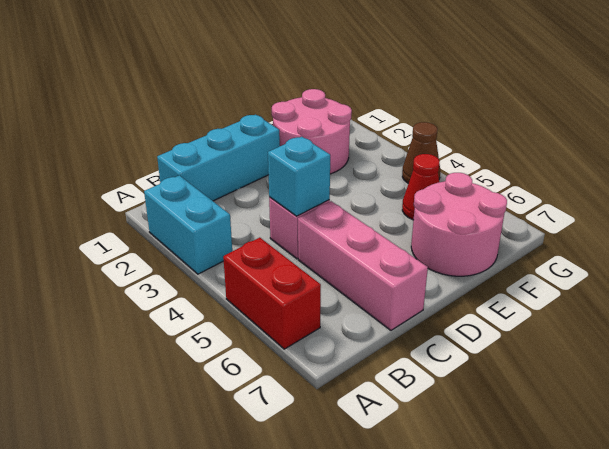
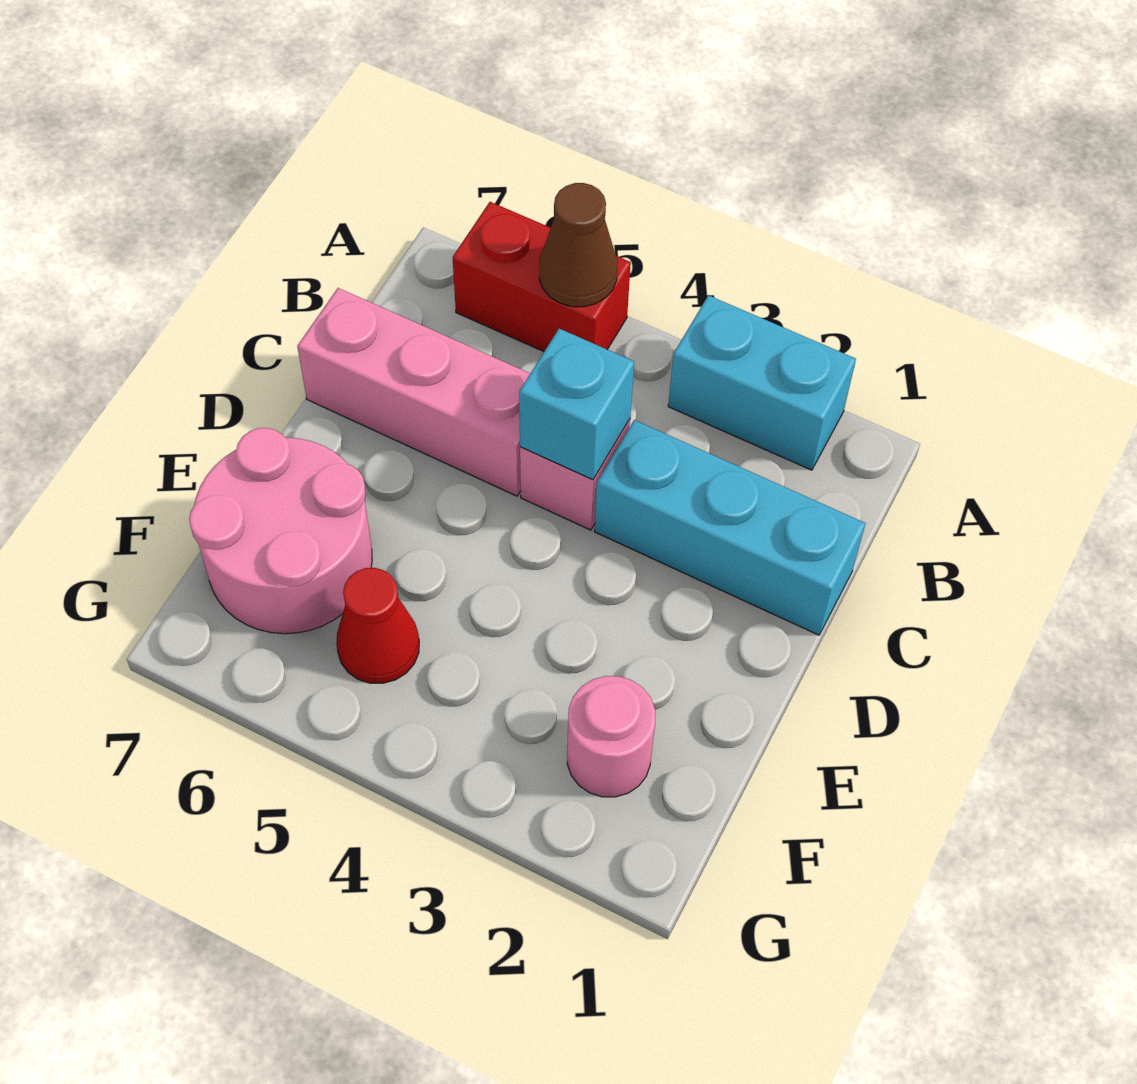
cyan brick B1:D1 level 1 -> cyan brick C1:C3 level 1
pink round brick E1:F2 level 1 -> pink round brick F2 level 1
brown cone G4 level 1 -> brown cone A5 level 2

